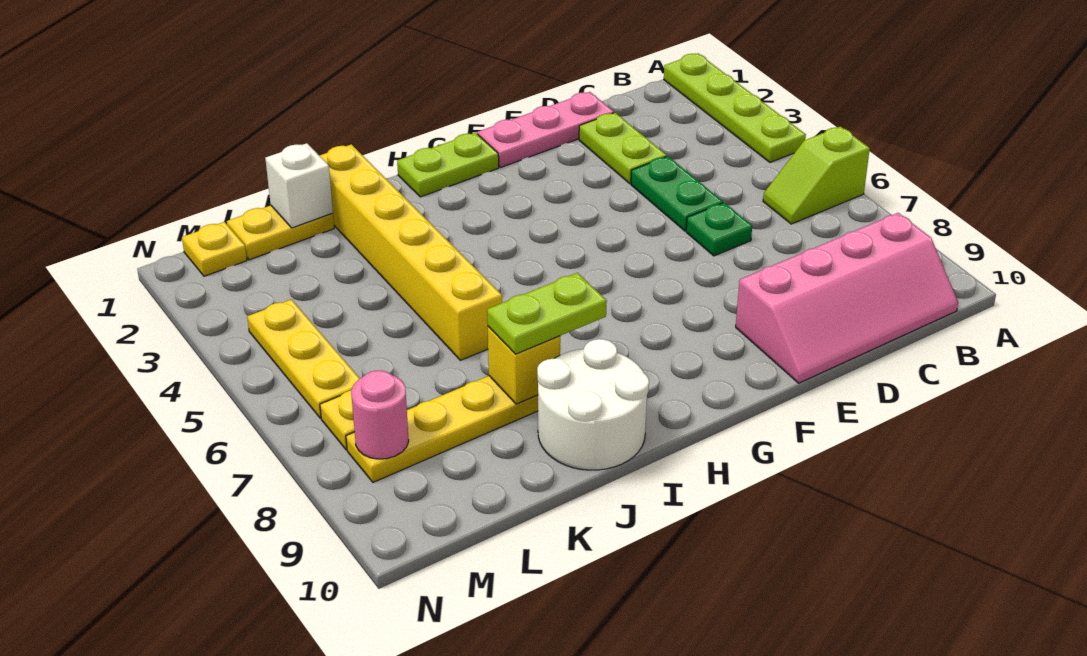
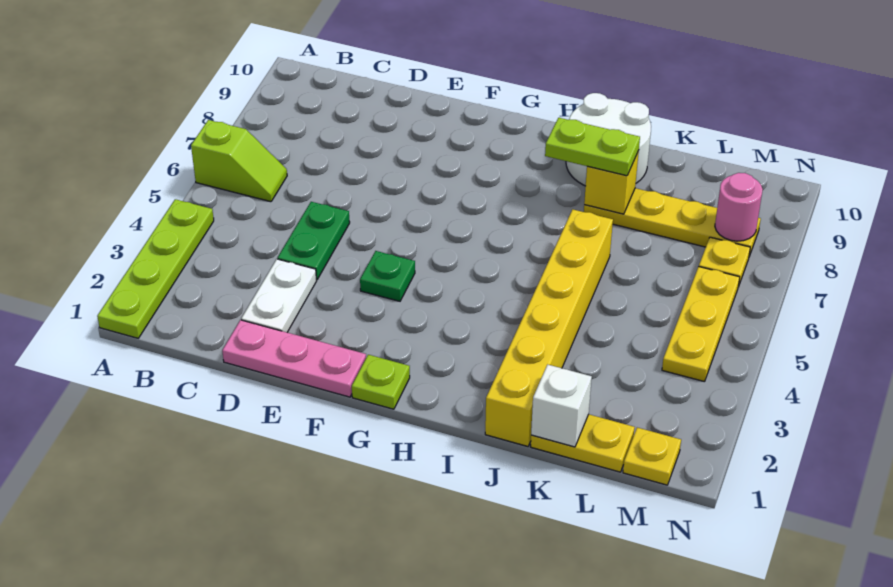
pink slope B9:E10 level 1 top 9 -> none
lime plate D2:D3 level 1 -> white plate D2:D3 level 1
green plate D6 level 1 -> green plate F4 level 1
lime plate G1:H1 level 1 -> lime plate G1 level 1

